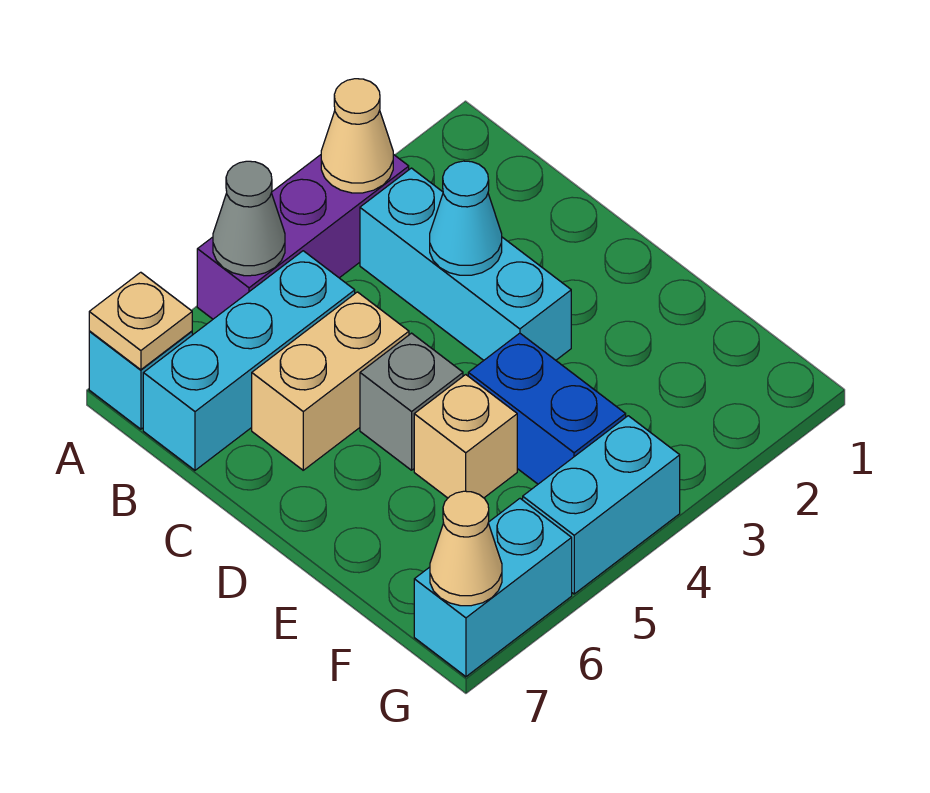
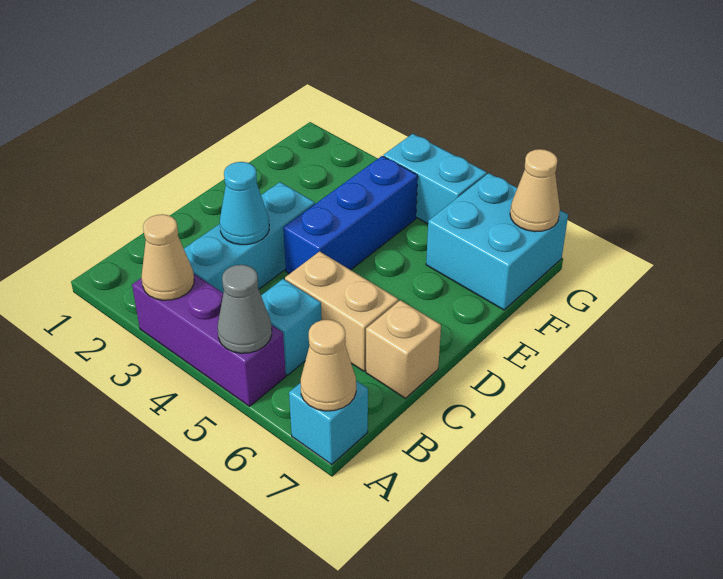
tan plate A7 level 2 -> tan cone A7 level 2
cyan brick B5:B7 level 1 -> cyan brick B5 level 1
grey brick D5 level 1 -> none
blue brick E4:F4 level 1 -> blue brick D4:F4 level 1
tan brick E5 level 1 -> tan brick C7 level 1
cyan brick G6:G7 level 1 -> cyan brick F6:G7 level 1

